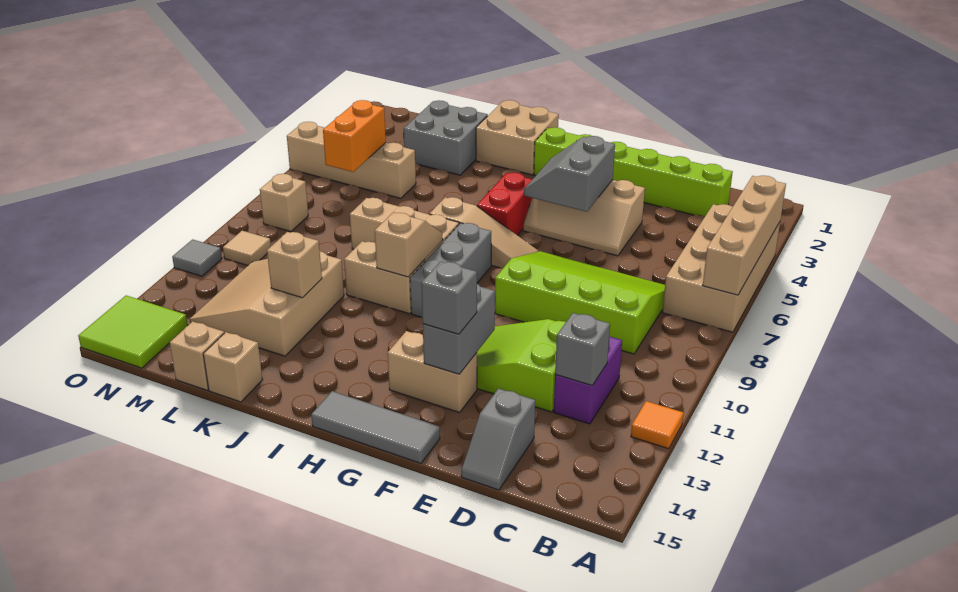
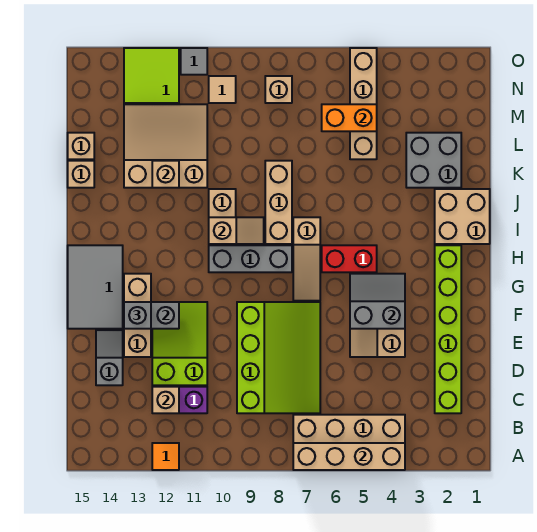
grey brick C12 level 2 -> tan brick C12 level 2
grey slope D14:D15 level 1 top 14 -> grey slope D14:E14 level 1 top D
tan brick F13:G13 level 1 -> tan brick E13:G13 level 1
grey tile F15:H15 level 1 -> grey tile F14:H15 level 1
lime tile N14:O15 level 1 -> lime tile N12:O13 level 1

